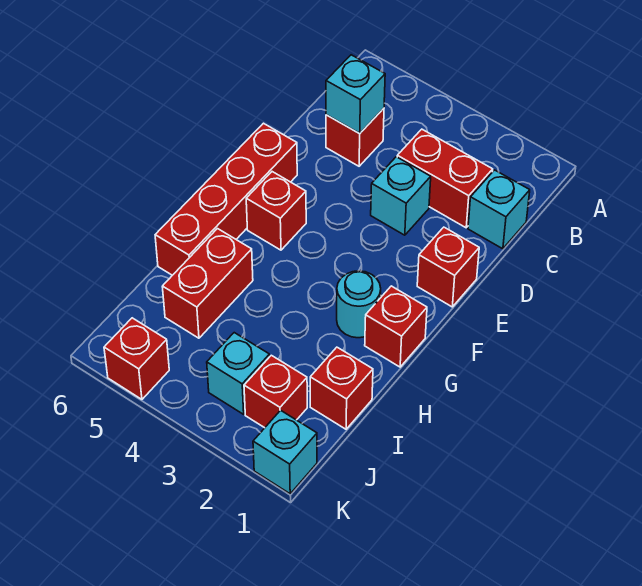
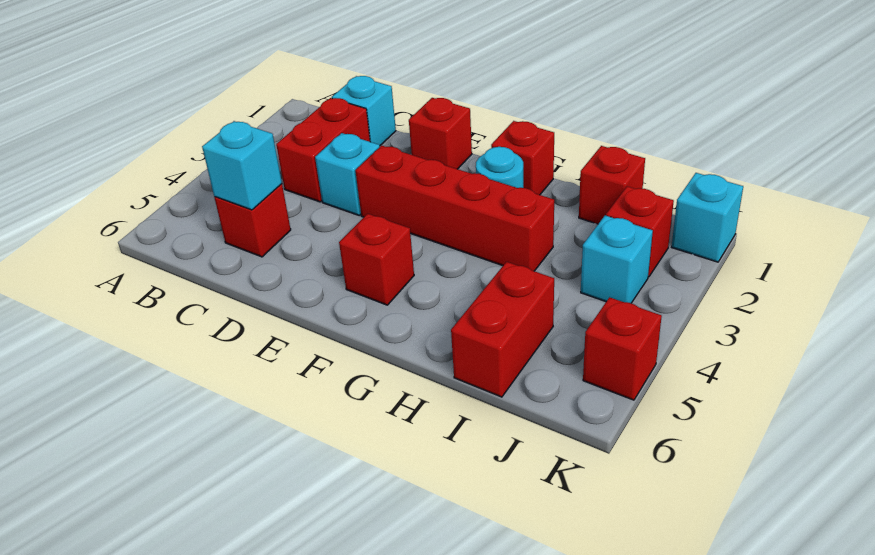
red brick E6:H6 level 1 -> red brick E3:H3 level 1
red brick H5:I5 level 1 -> red brick I5:I6 level 1

